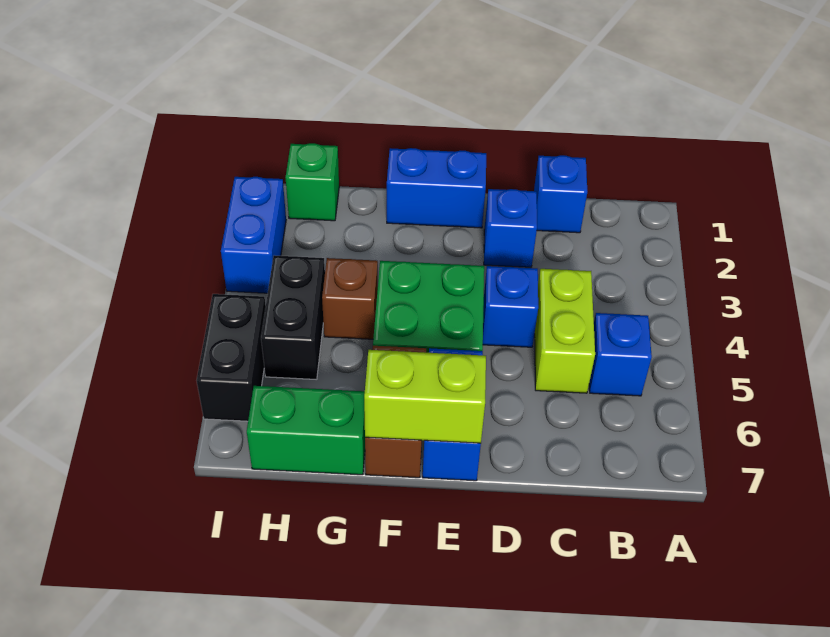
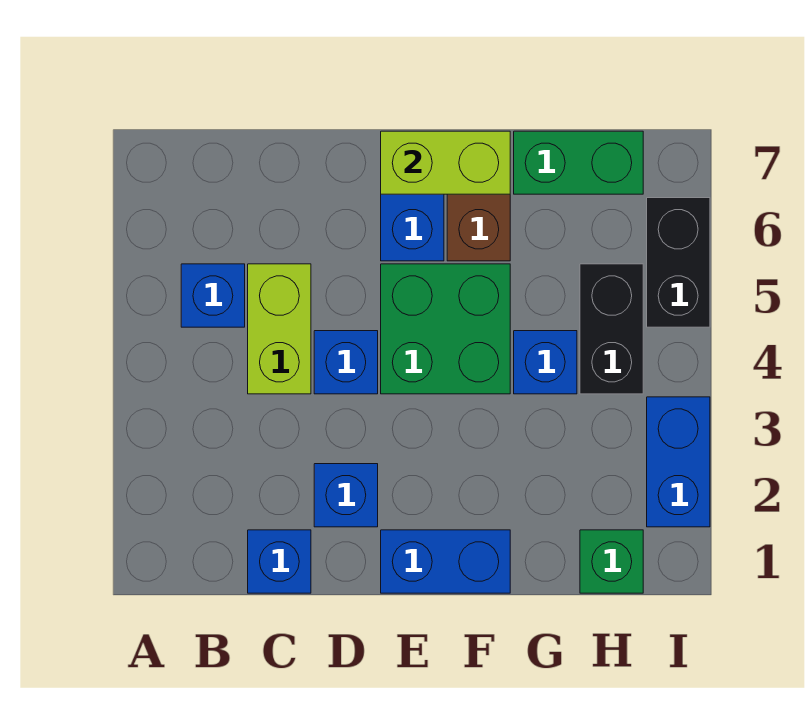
brown brick G4 level 1 -> blue brick G4 level 1

